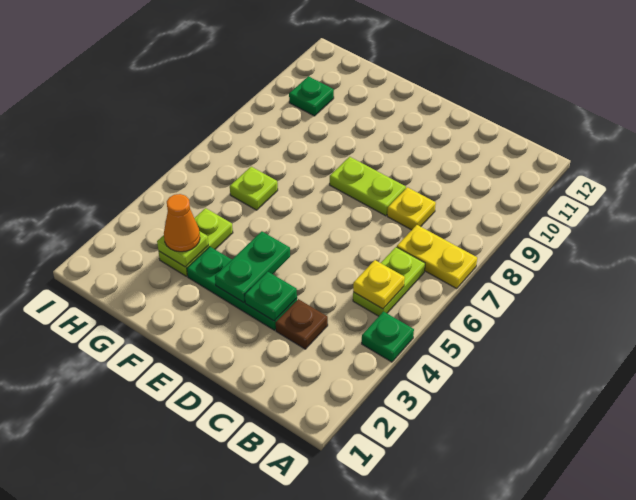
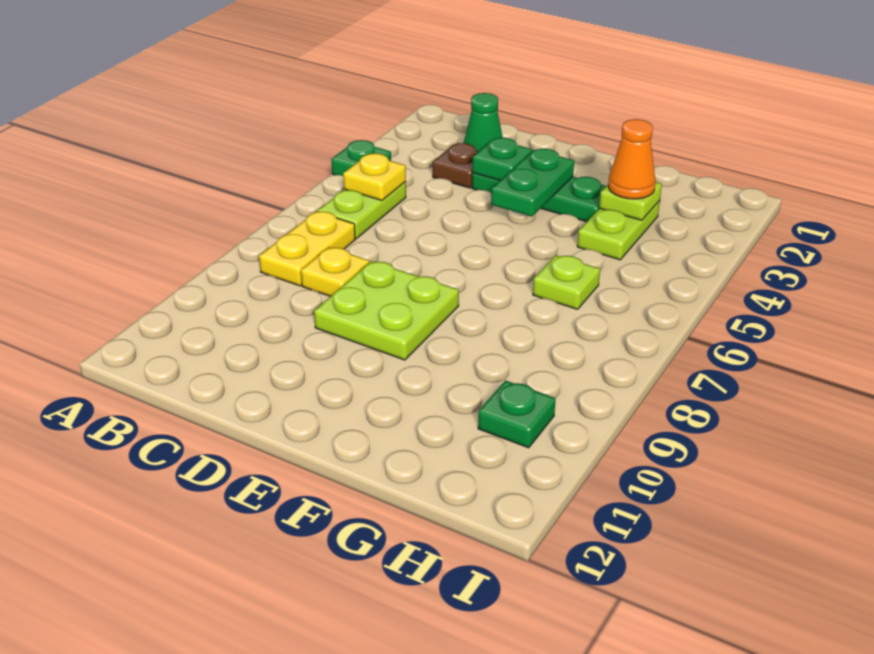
yellow plate A7:B7 level 1 -> yellow plate B7:B8 level 1
none -> green cone C2 level 1
lime plate D8:E8 level 1 -> lime plate D8:E9 level 1

